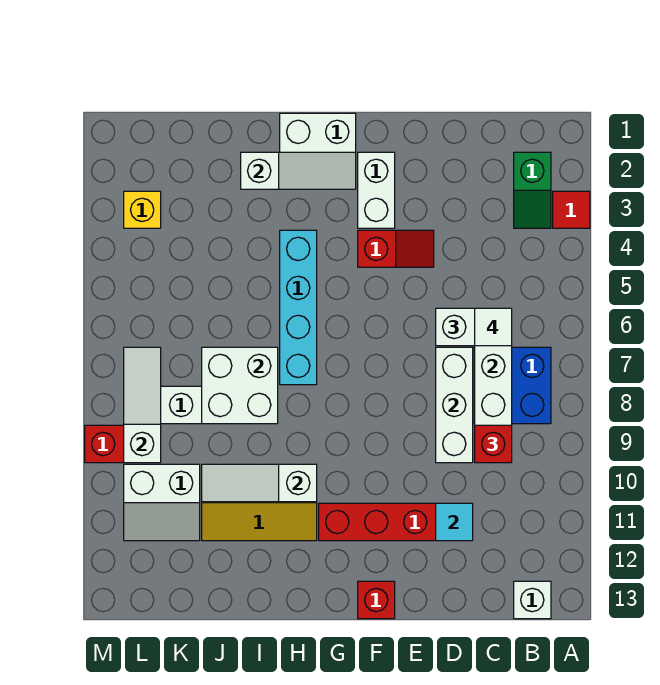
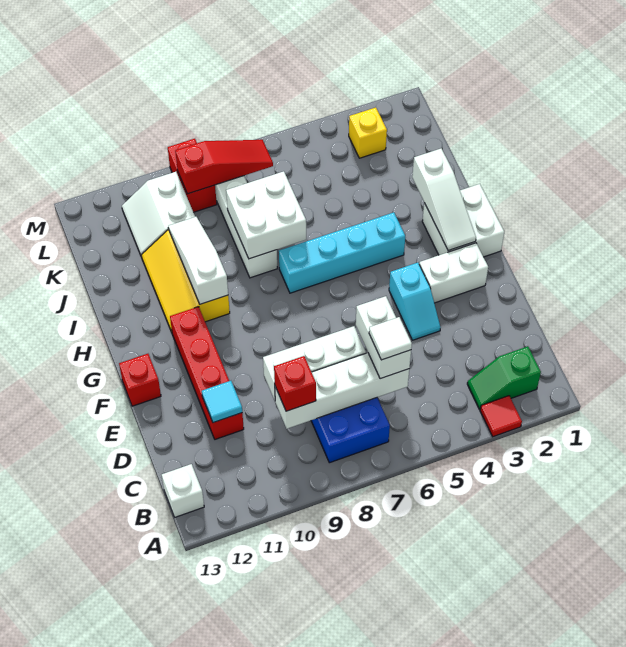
red slope E4:F4 level 1 top F -> cyan slope E4:F4 level 1 top F
white slope L7:L9 level 2 top 9 -> red slope L7:L9 level 2 top 9

